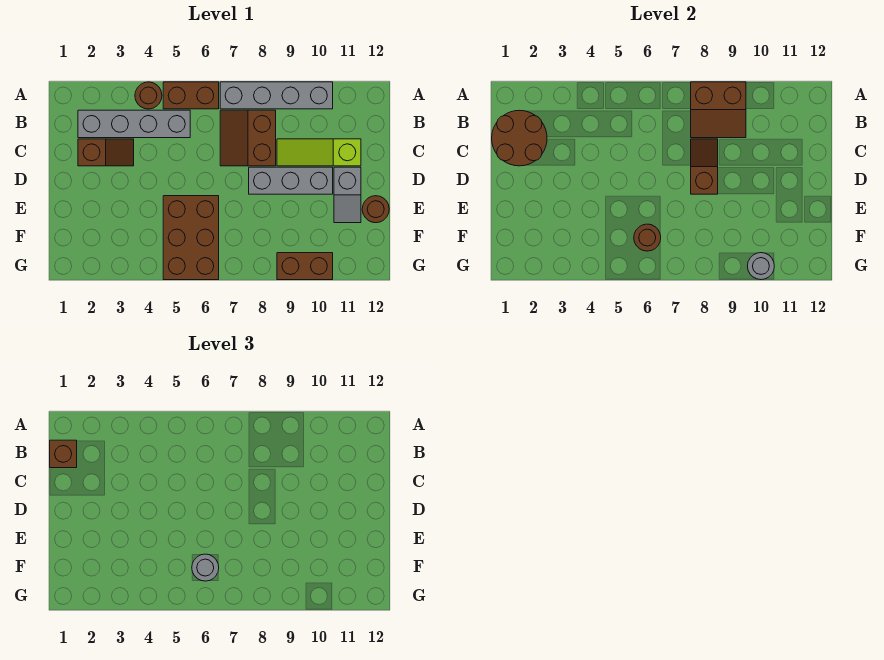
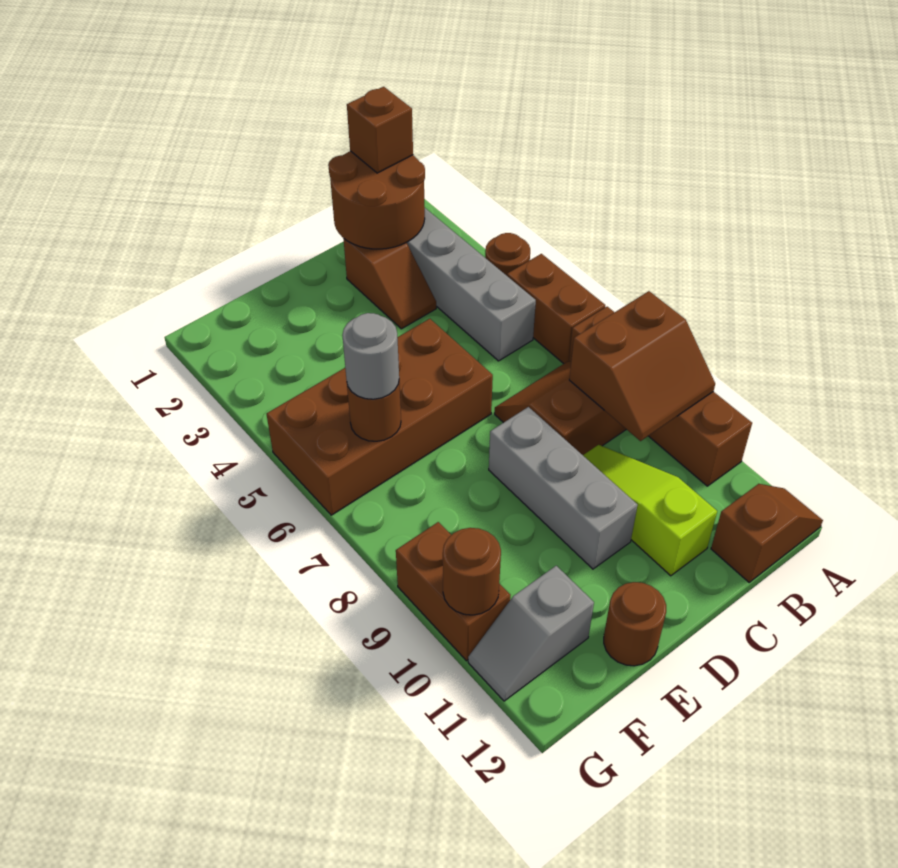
grey brick A7:A10 level 1 -> brown brick A7:A10 level 1
brown slope A8:B9 level 2 top A -> brown slope A8:B9 level 2 top 8
brown slope C8:D8 level 2 top D -> brown slope A12:B12 level 1 top B
grey slope D11:E11 level 1 top D -> grey slope F11:G11 level 1 top F
brown brick E5:G6 level 1 -> brown brick D5:G6 level 1
grey round brick G10 level 2 -> brown round brick G10 level 2

